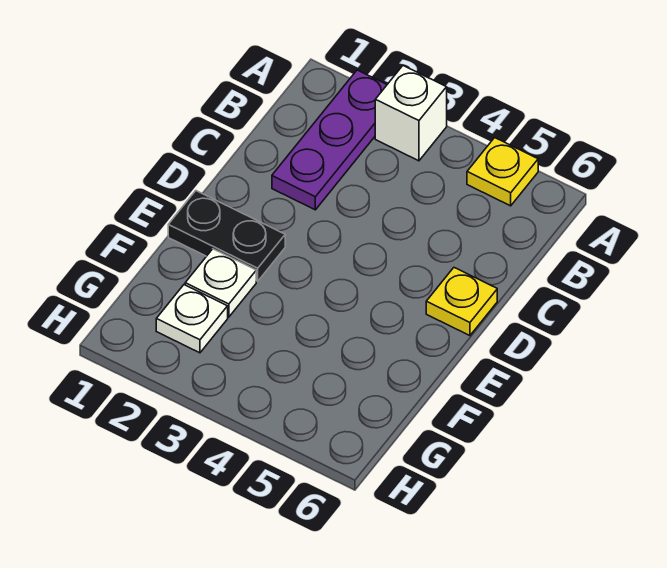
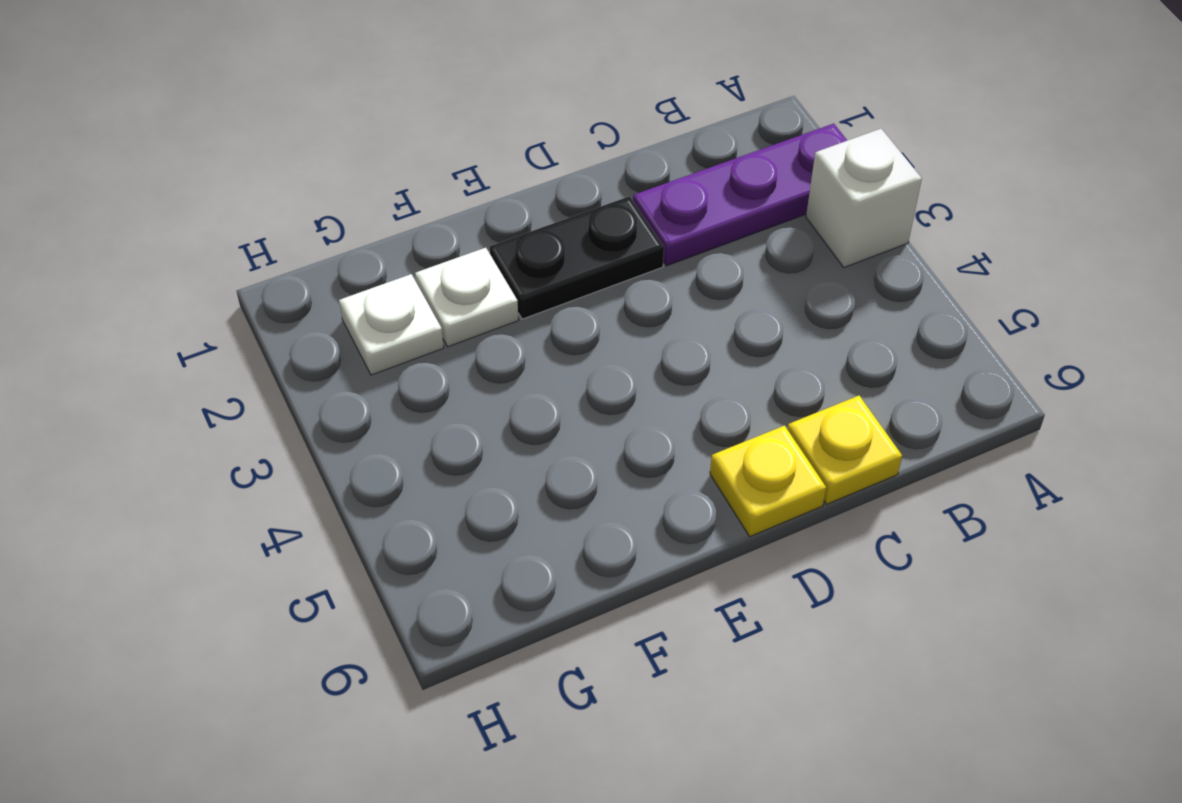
yellow plate A5 level 1 -> yellow plate C6 level 1
black plate E1:E2 level 1 -> black plate D2:E2 level 1

